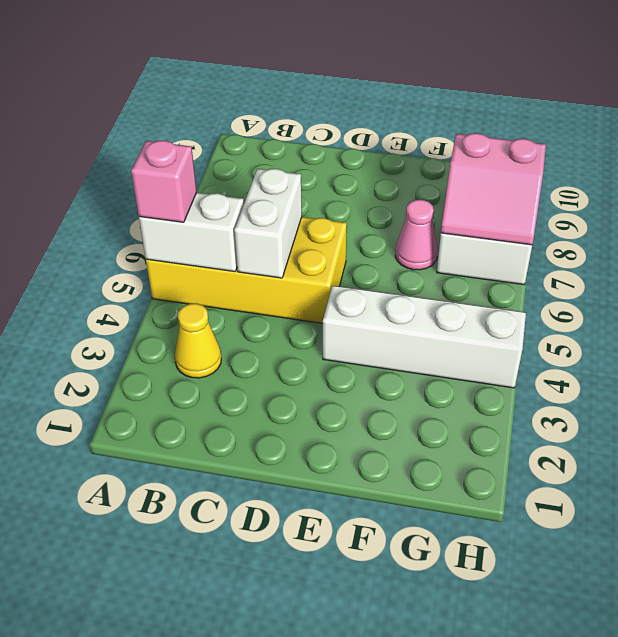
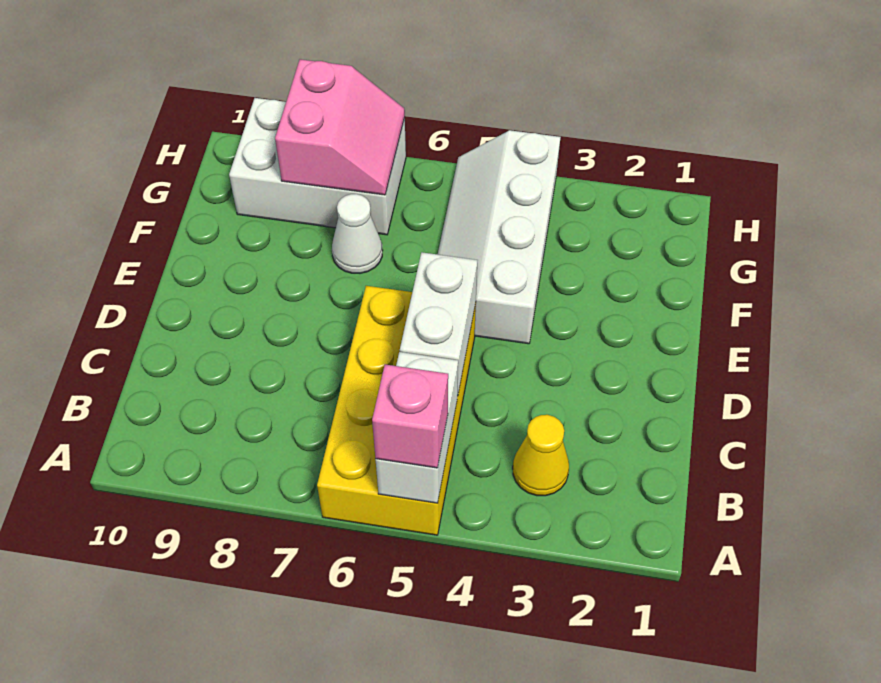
white brick C5:C6 level 2 -> white brick C5:D5 level 2
pink cone F7 level 1 -> white cone F7 level 1

